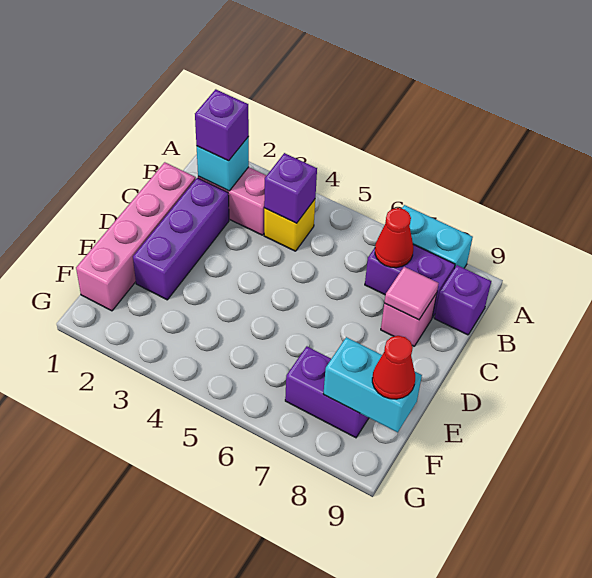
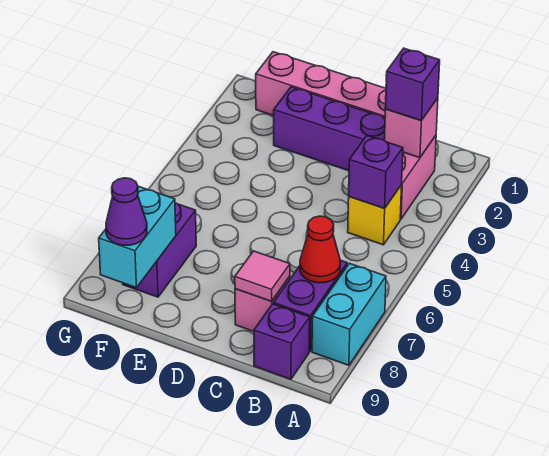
cyan brick B2 level 2 -> pink brick B2 level 2
red cone F9 level 3 -> purple cone F9 level 3

